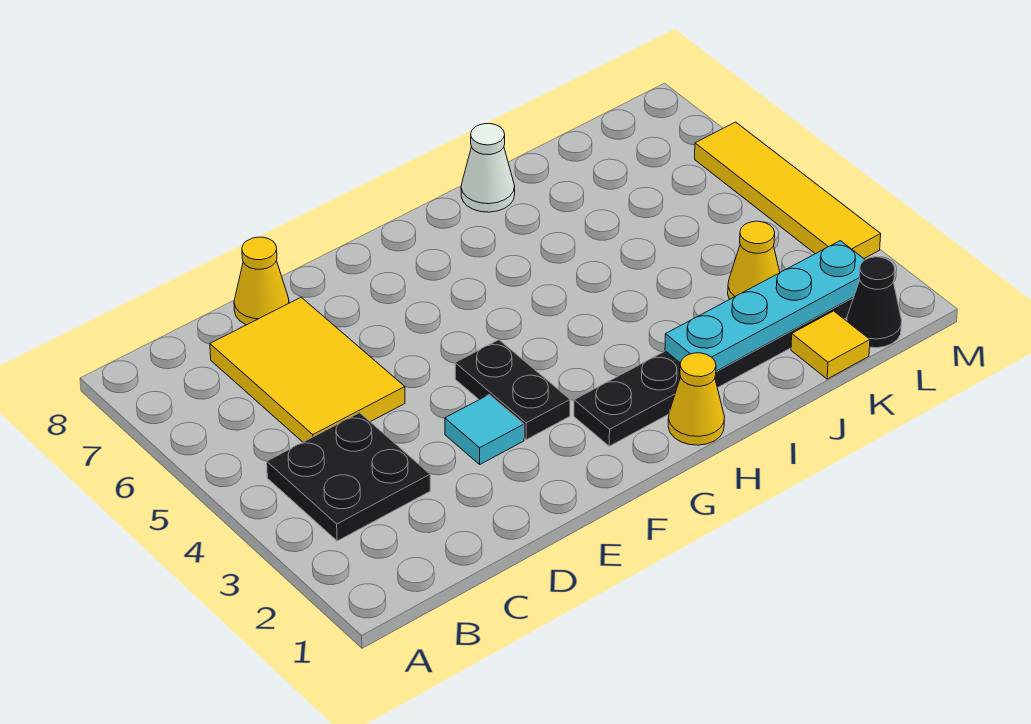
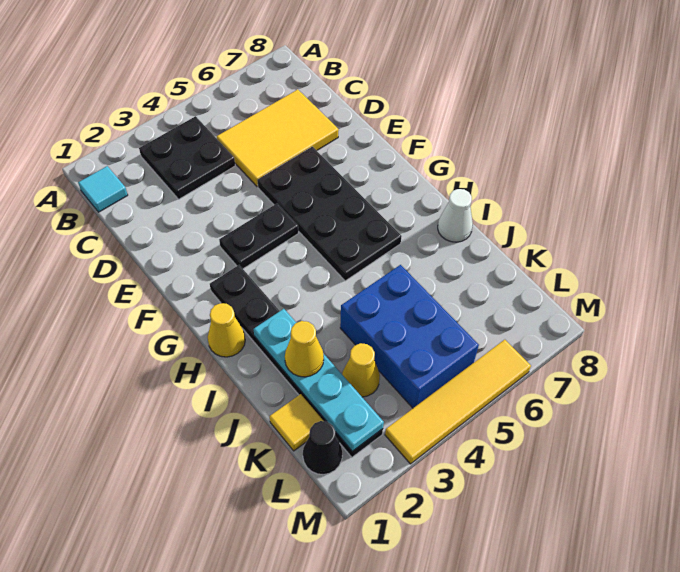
yellow cone D8 level 1 -> yellow cone J2 level 3
cyan tile E3 level 1 -> cyan tile B1 level 1
none -> black plate E5:H6 level 1
none -> blue brick J4:L5 level 1

